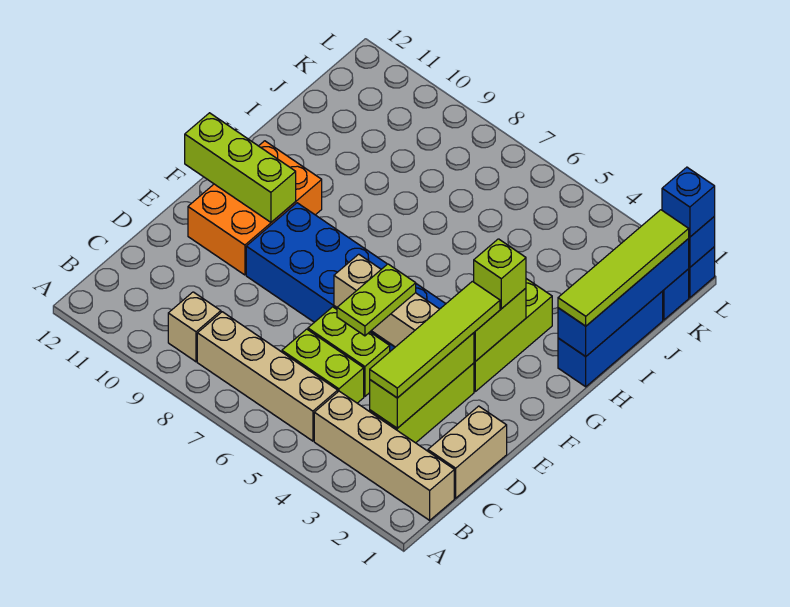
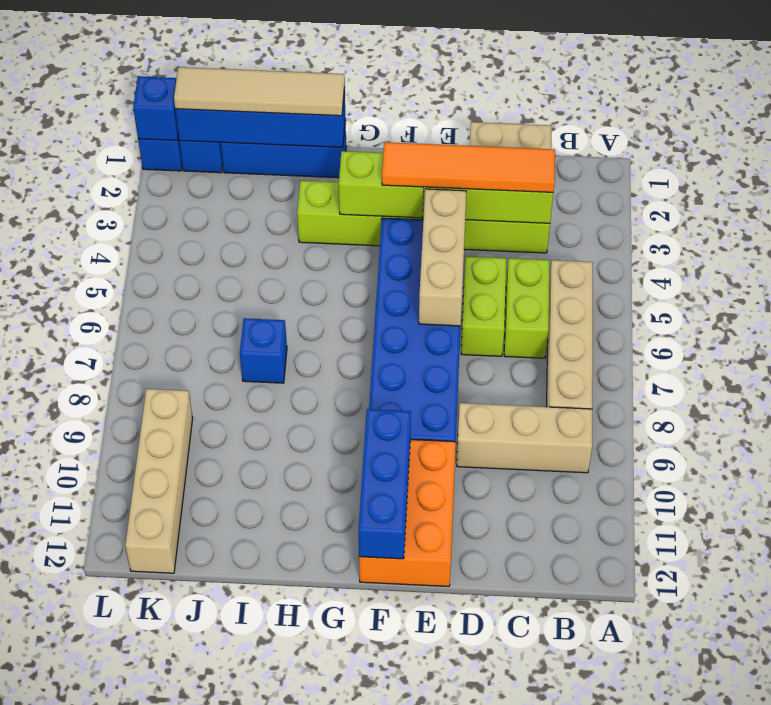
tan brick B1:B4 level 1 -> tan brick K9:K12 level 1
tan brick B9 level 1 -> tan brick B9:D9 level 1
lime tile C3:F3 level 3 -> orange tile C3:F3 level 3
lime plate D5:E5 level 3 -> none
orange brick E10:G11 level 1 -> orange brick E10:F12 level 1
lime brick F10:F12 level 2 -> blue brick F10:F12 level 2
lime brick G3 level 3 -> none
lime tile H1:K1 level 3 -> tan tile H1:K1 level 3
blue brick L1 level 3 -> blue brick I7 level 1

